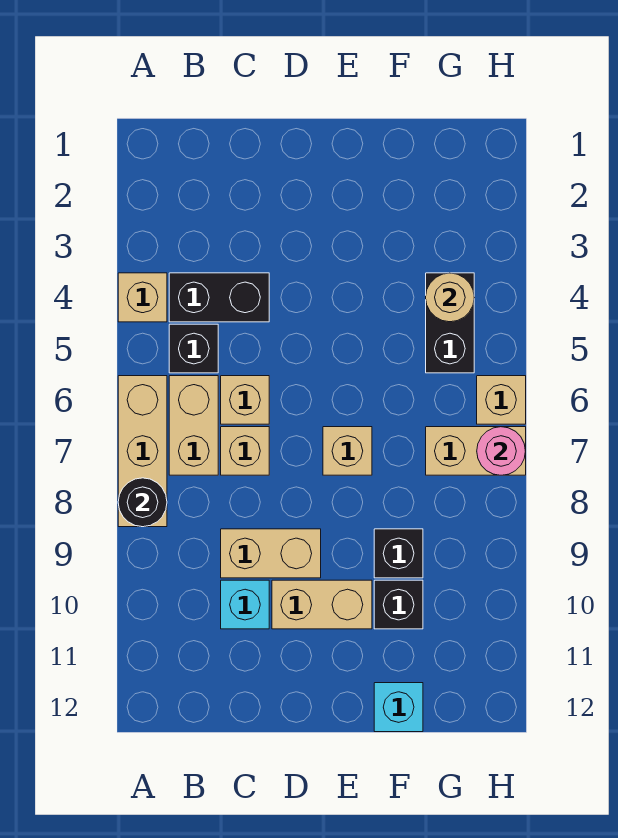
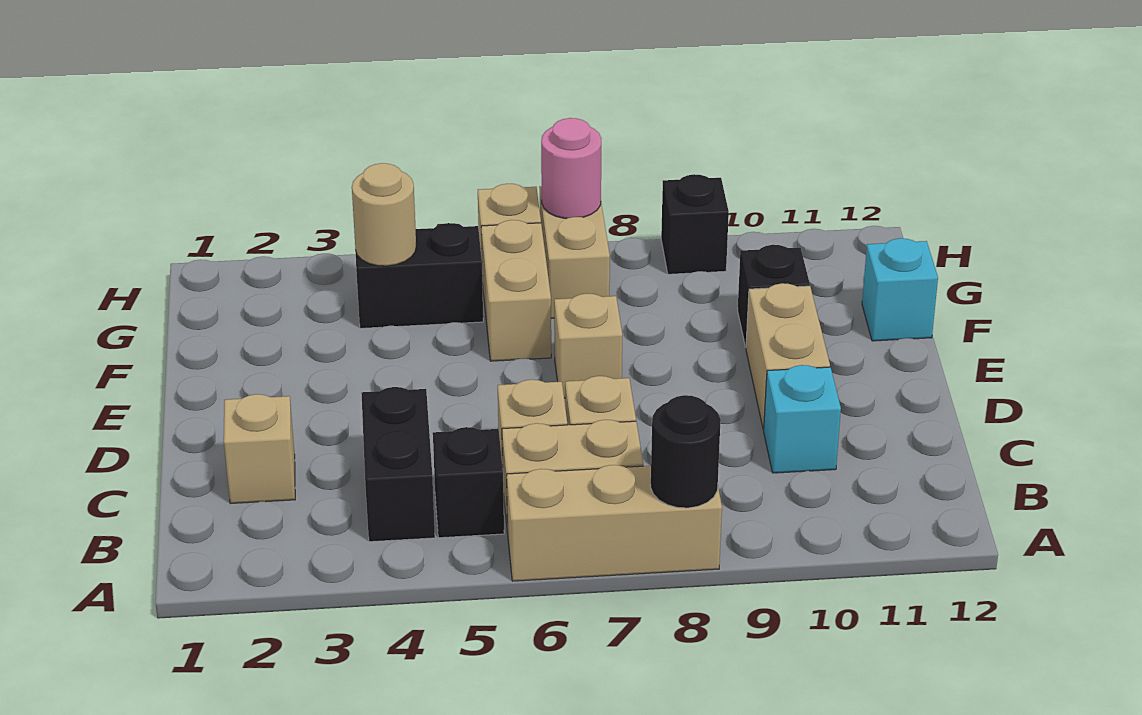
tan brick A4 level 1 -> tan brick C2 level 1
tan brick C9:D9 level 1 -> tan brick F6:G6 level 1
black brick F9 level 1 -> black brick H9 level 1

